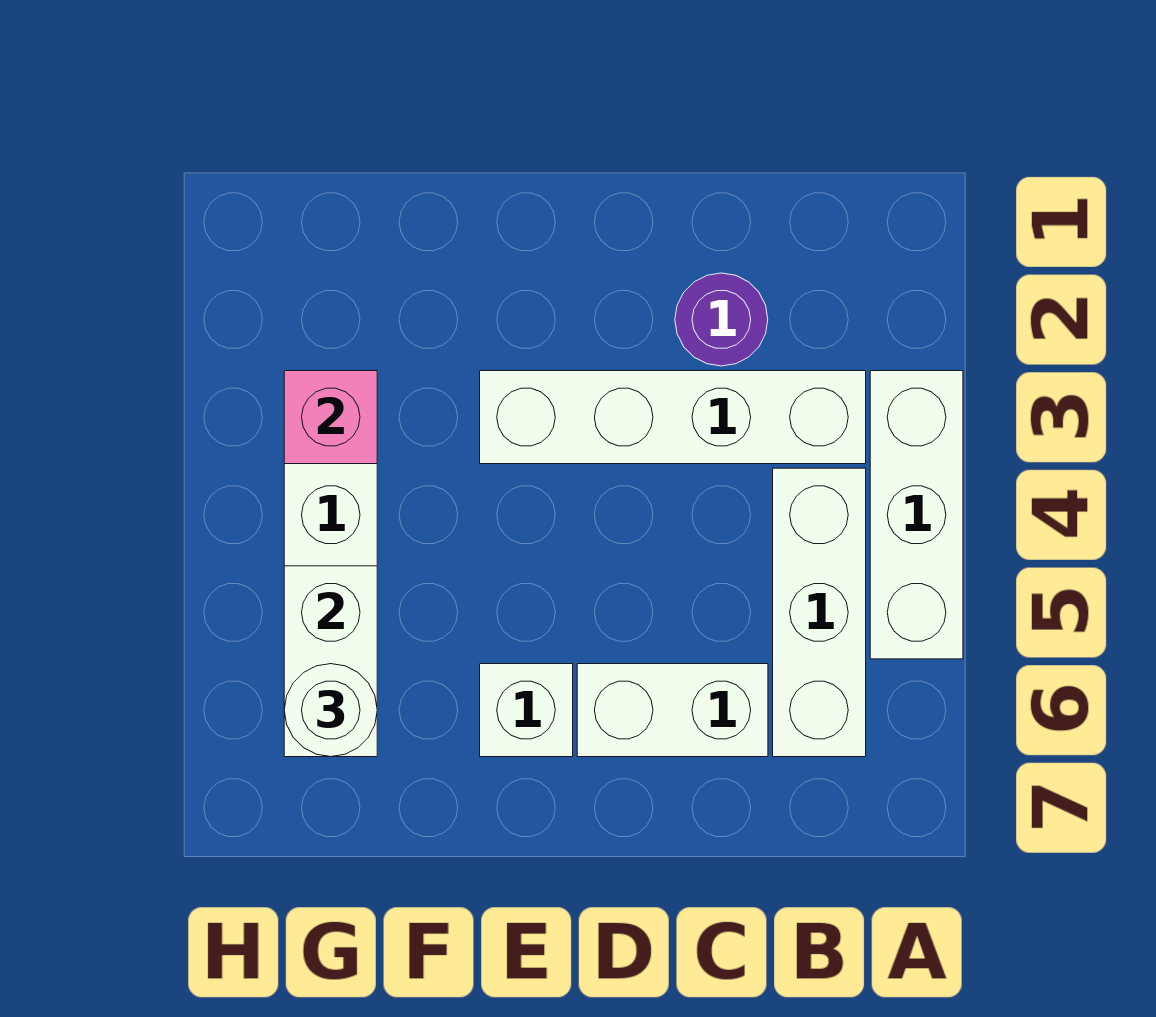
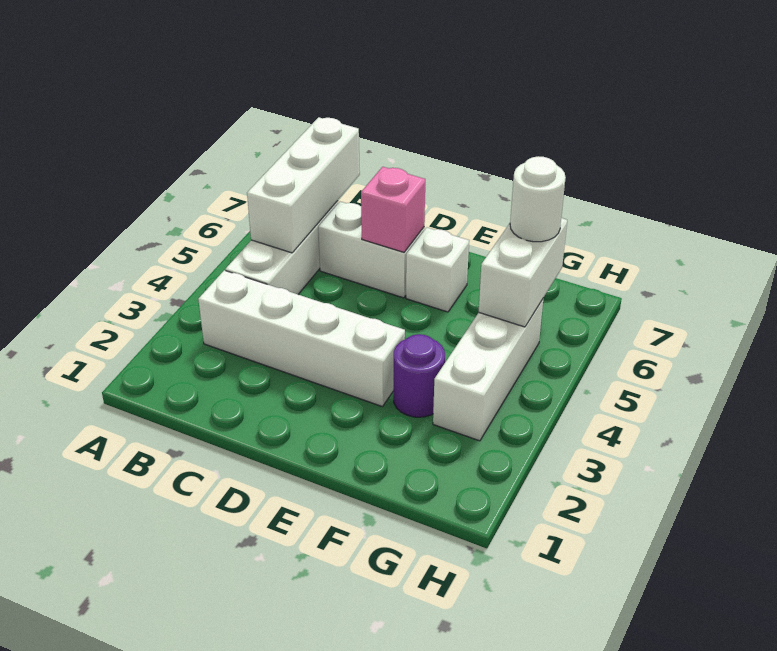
white brick A3:A5 level 1 -> white brick B5:B7 level 2
purple round brick C2 level 1 -> purple round brick F3 level 1
pink brick G3 level 2 -> pink brick D6 level 2

